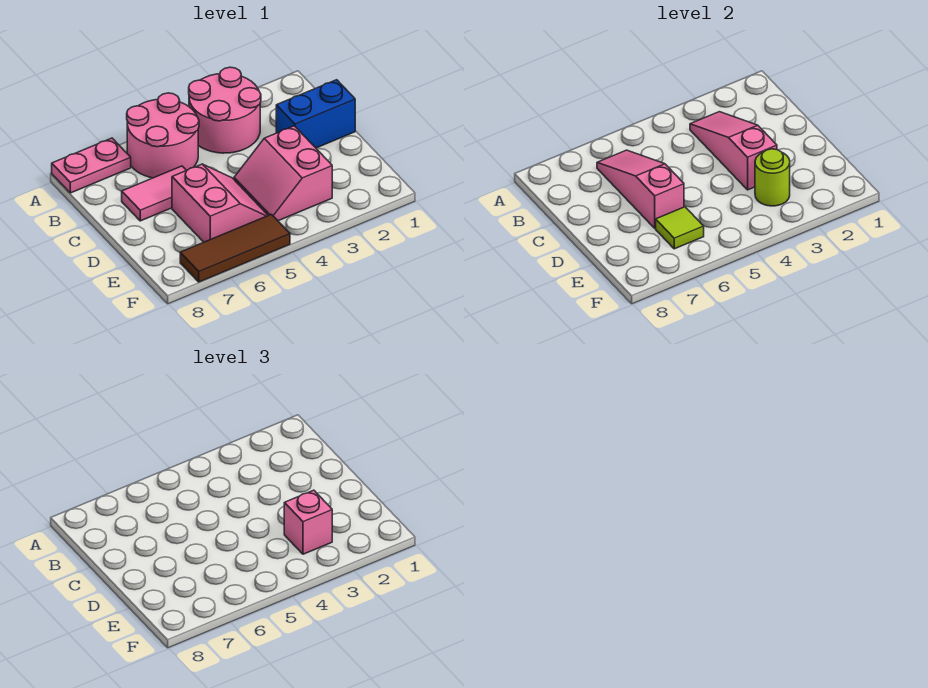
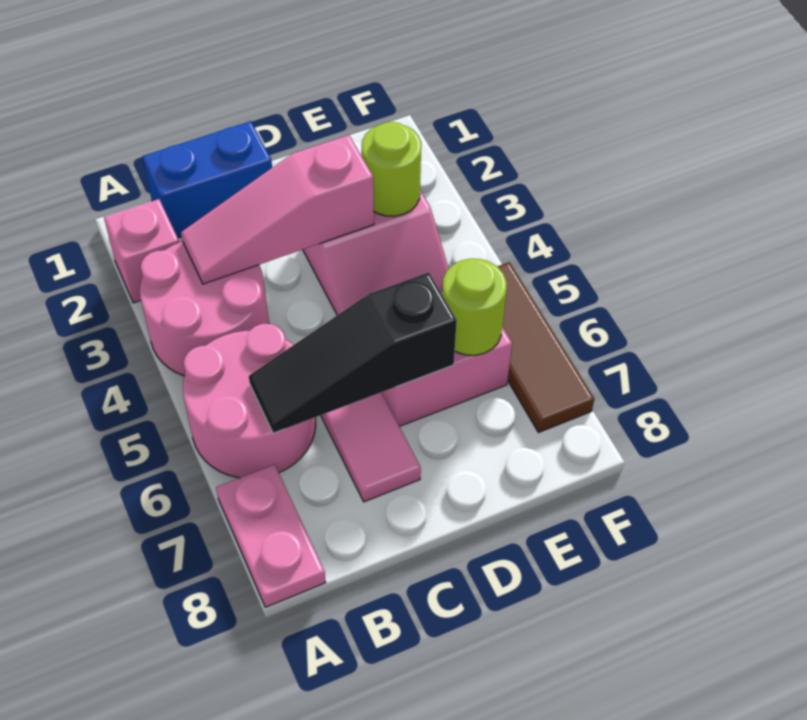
pink slope B6:D6 level 2 top D -> black slope B6:D6 level 2 top D
blue brick C1:C2 level 1 -> blue brick B1:C1 level 1
pink brick E3 level 3 -> pink brick A2 level 1
lime tile E6 level 2 -> lime round brick E6 level 2

